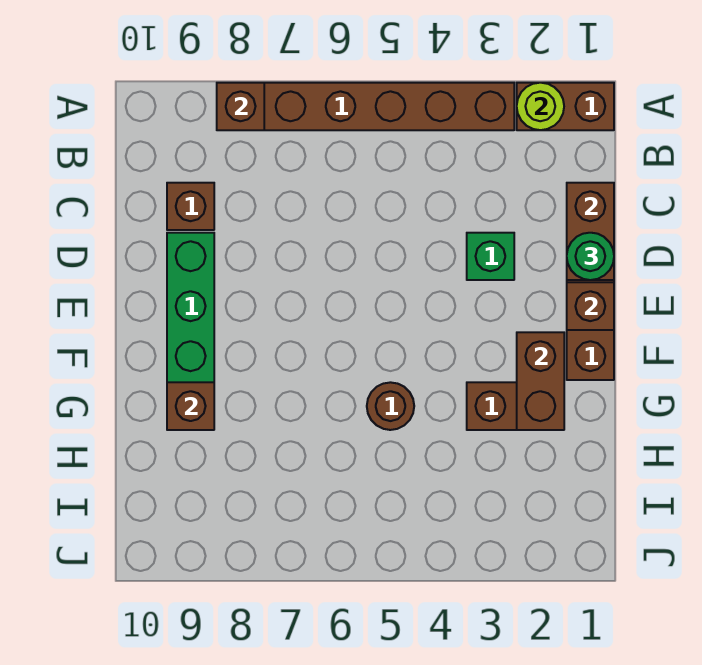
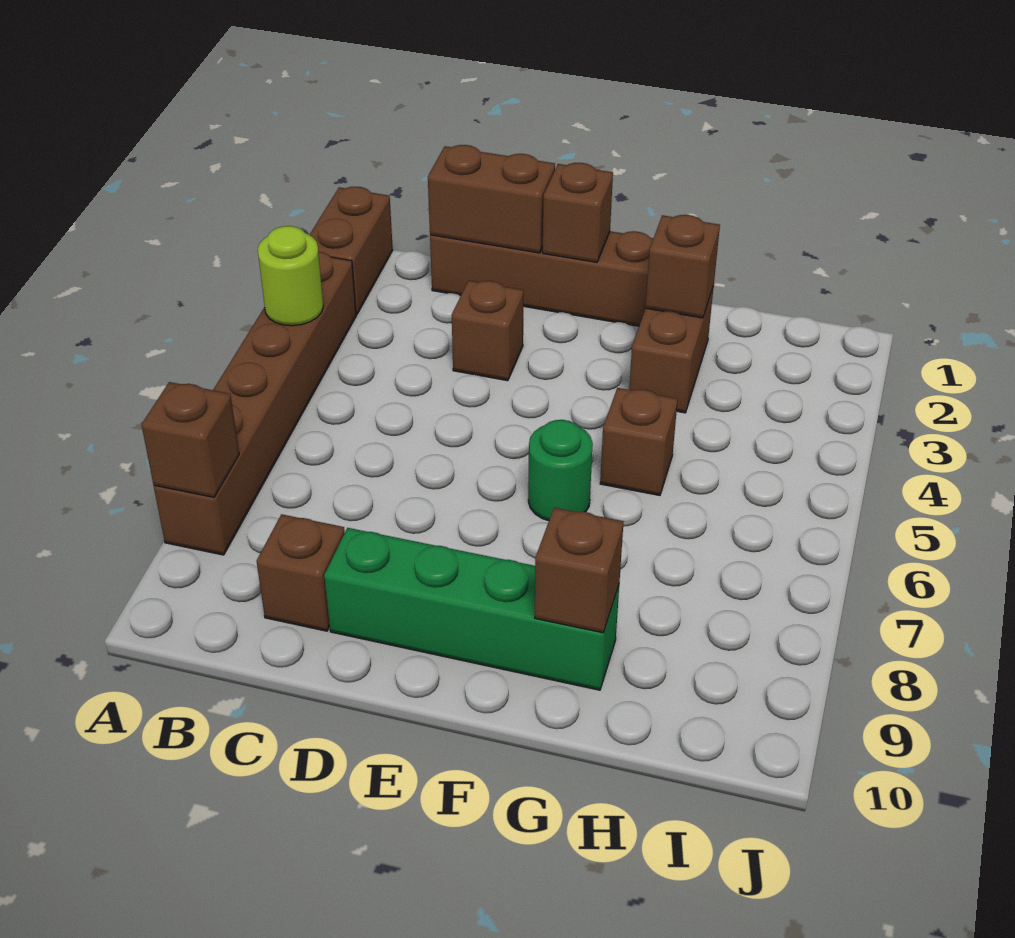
lime round brick A2 level 2 -> lime round brick A4 level 2
green round brick D1 level 3 -> green round brick F6 level 1
green brick D3 level 1 -> brown brick D3 level 1
brown brick F2:G2 level 2 -> brown brick G2 level 2
brown round brick G5 level 1 -> brown brick G5 level 1

